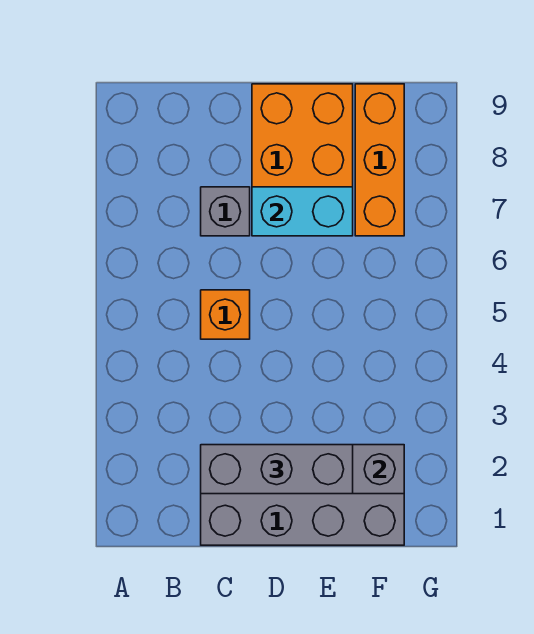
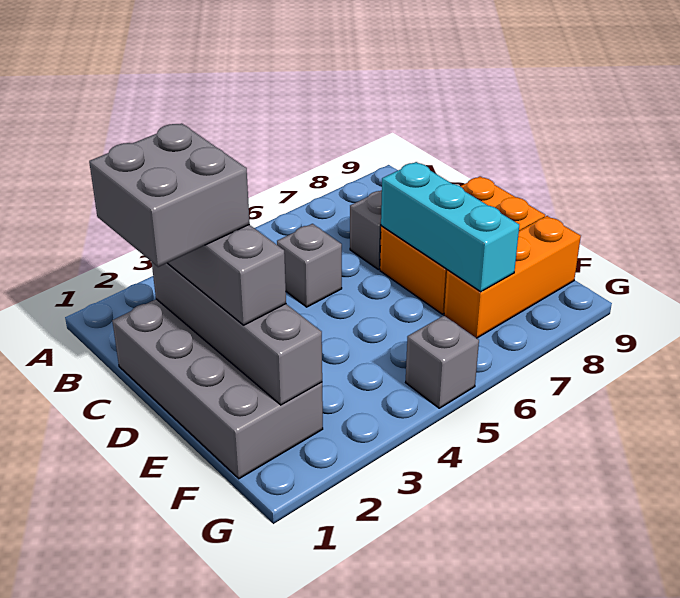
none -> grey brick C1:D2 level 4
orange brick C5 level 1 -> grey brick C5 level 1
cyan brick D7:E7 level 2 -> cyan brick D7:F7 level 2
none -> grey brick G5 level 1

